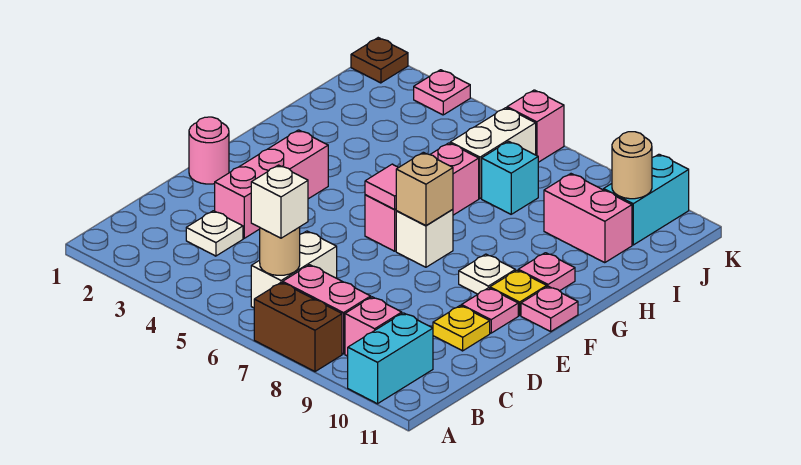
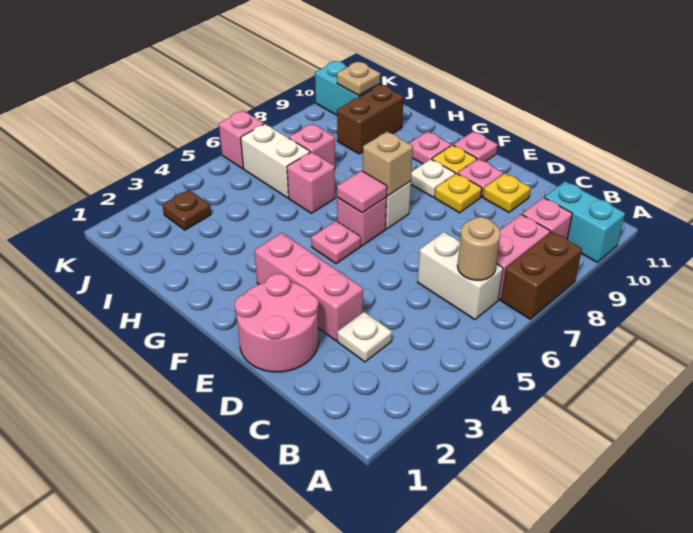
white brick B6 level 3 -> none
pink round brick E1 level 1 -> pink round brick D1:E2 level 1
none -> yellow plate E9 level 1
cyan brick I7 level 1 -> pink brick I7 level 1
pink brick I9:I10 level 1 -> brown brick I9:I10 level 1
tan round brick J10 level 2 -> tan plate J10 level 2
brown plate K1 level 1 -> brown plate J3 level 1
pink plate K3 level 1 -> pink plate F5 level 1

